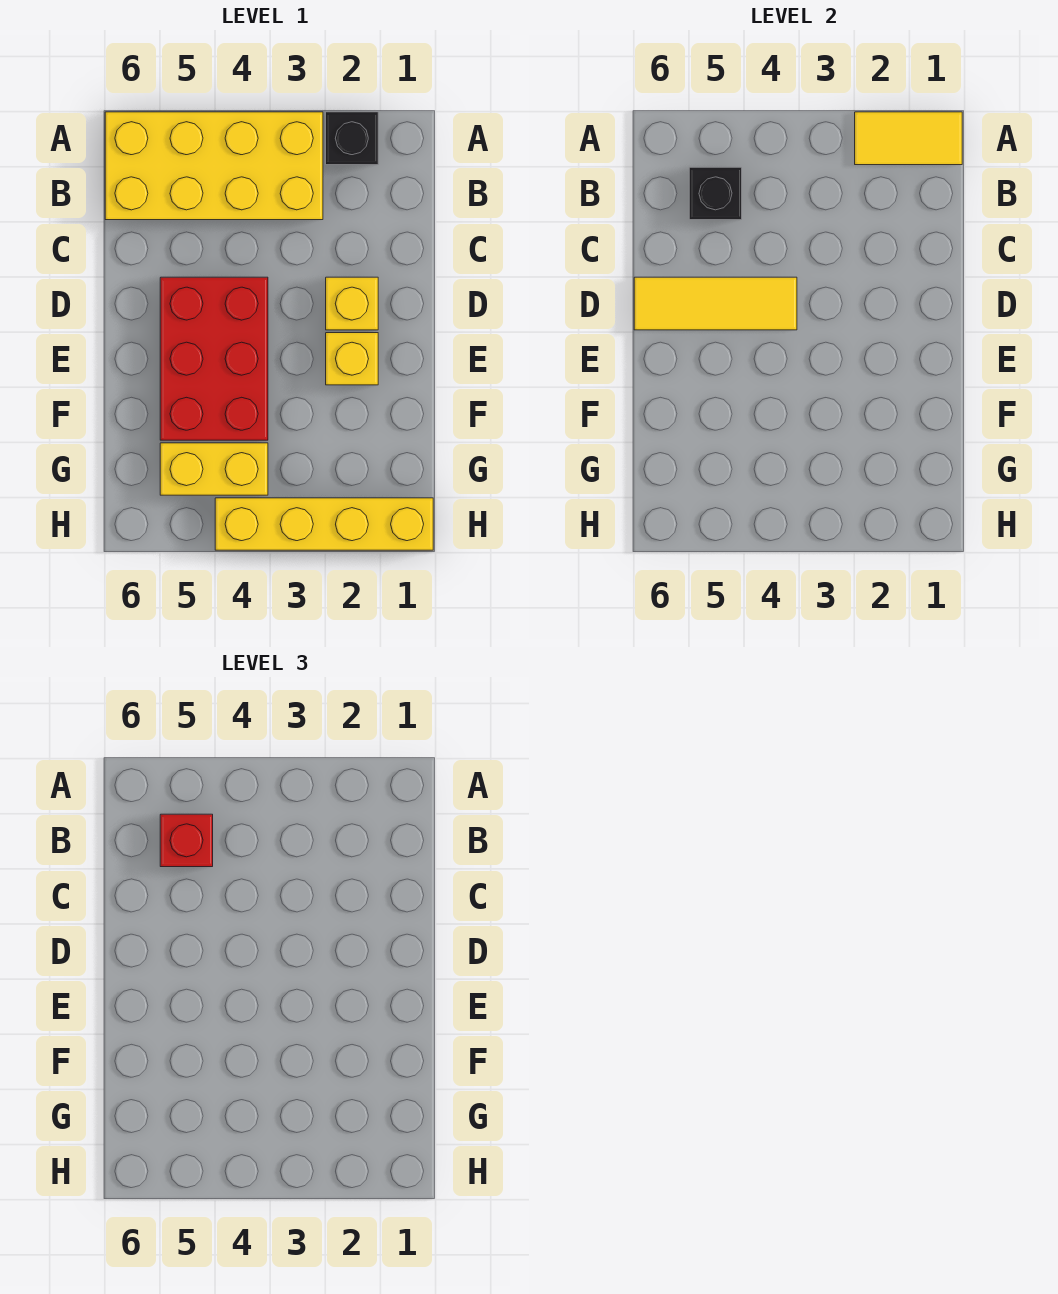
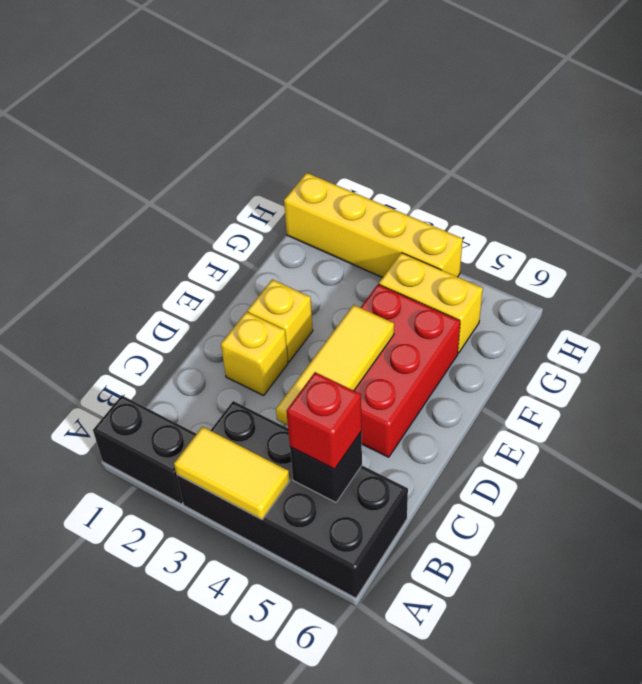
yellow tile A1:A2 level 2 -> yellow tile A3:A4 level 2
black brick A2 level 1 -> black brick A1:A2 level 1
yellow brick A3:B6 level 1 -> black brick A3:B6 level 1
yellow tile D4:D6 level 2 -> yellow tile C4:E4 level 2

